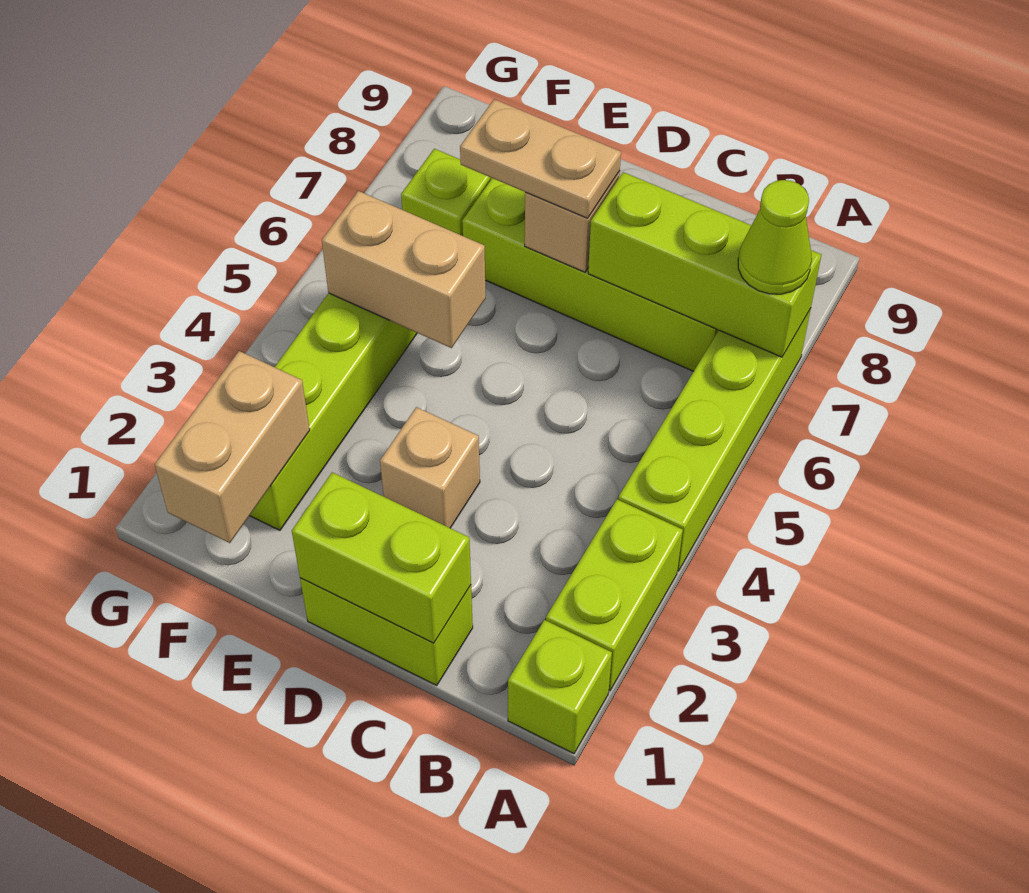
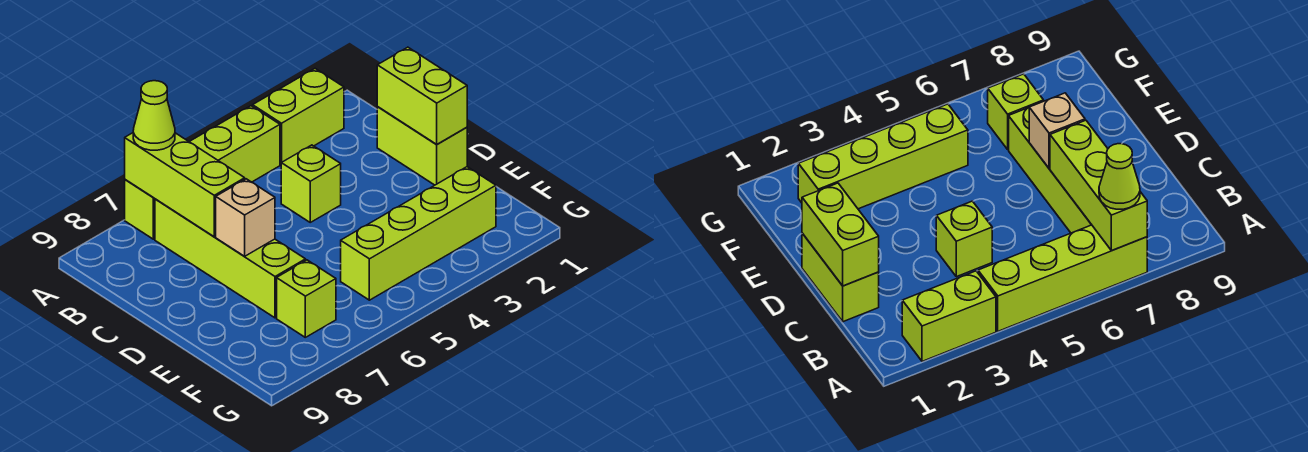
lime brick A1 level 1 -> lime brick C4 level 1
tan brick D3 level 1 -> none
tan plate D7:E7 level 3 -> none
tan brick E5:F5 level 2 -> none
tan brick F1:F2 level 2 -> none

